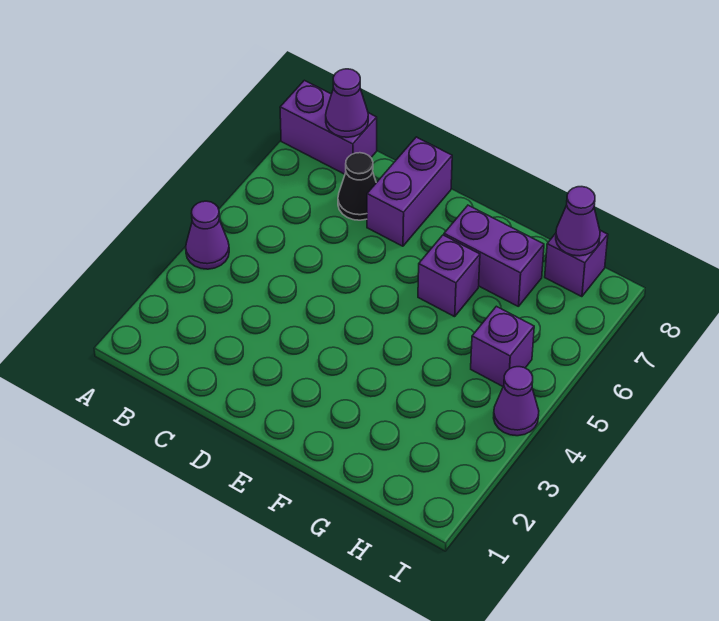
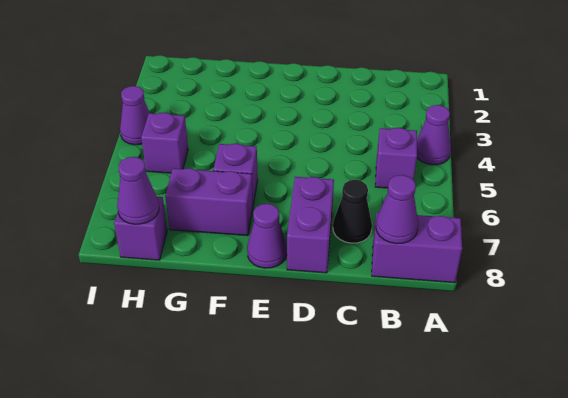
none -> purple brick B5 level 1
none -> purple cone E8 level 1

